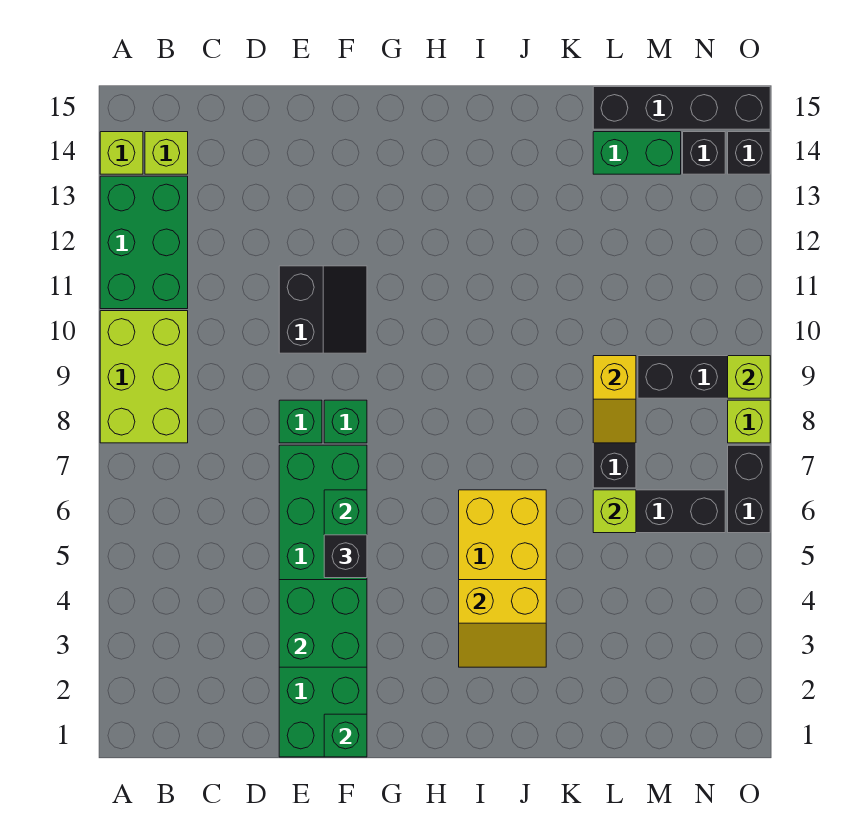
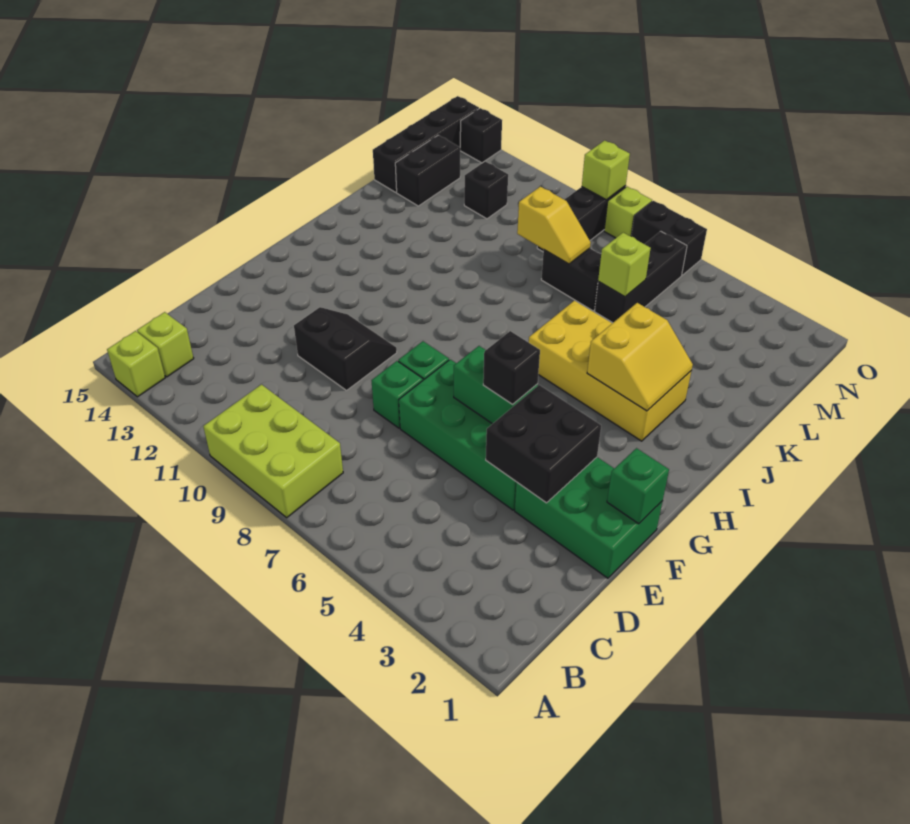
green brick A11:B13 level 1 -> none
green brick E3:F4 level 2 -> black brick E3:F4 level 2
green brick L14:M14 level 1 -> black brick L14:M14 level 1
black brick N14 level 1 -> black brick M12 level 1

